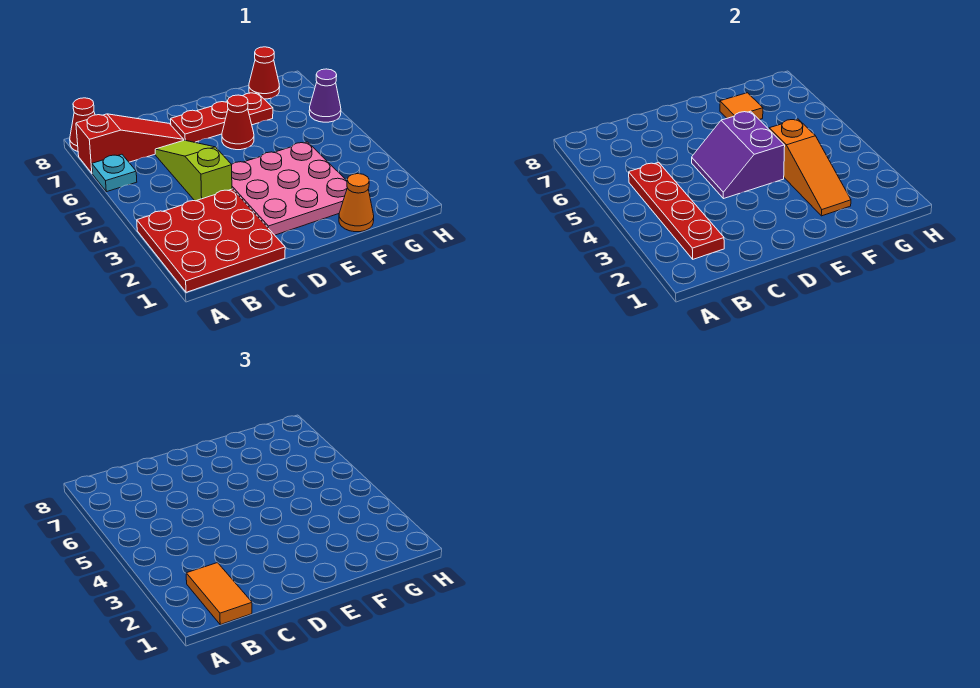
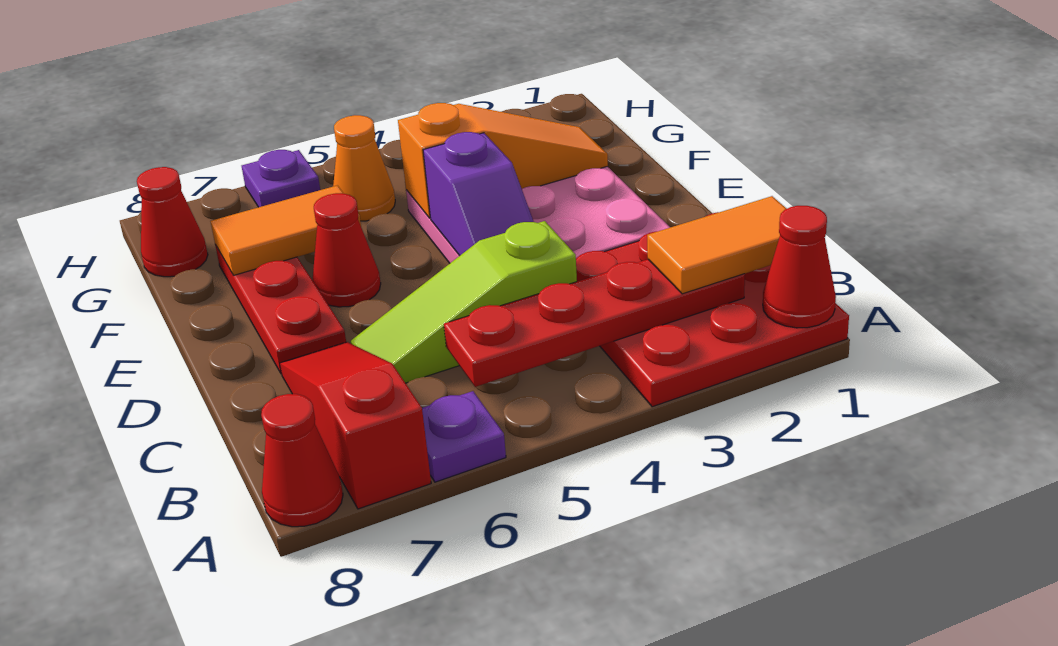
none -> red cone A1 level 2
cyan plate A6 level 1 -> purple plate A6 level 1
purple slope D4:E5 level 2 top E -> purple slope D4:E4 level 2 top E
orange cone F1 level 1 -> orange cone G5 level 1
orange tile F7 level 2 -> orange tile F6:F7 level 2
purple cone H6 level 1 -> purple plate H6 level 1

